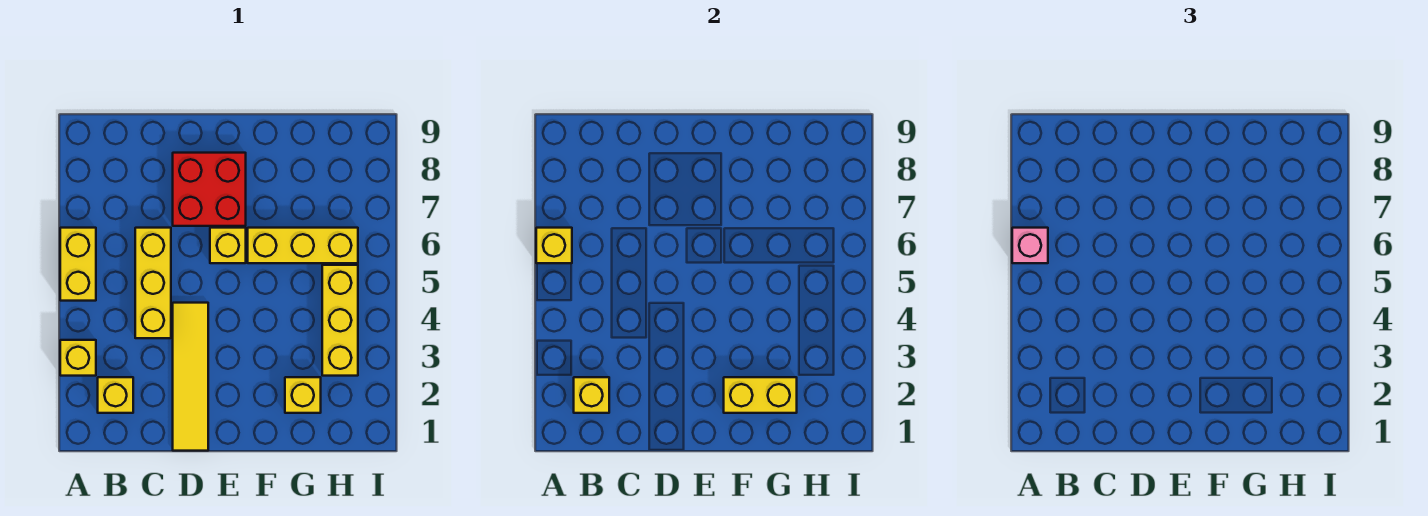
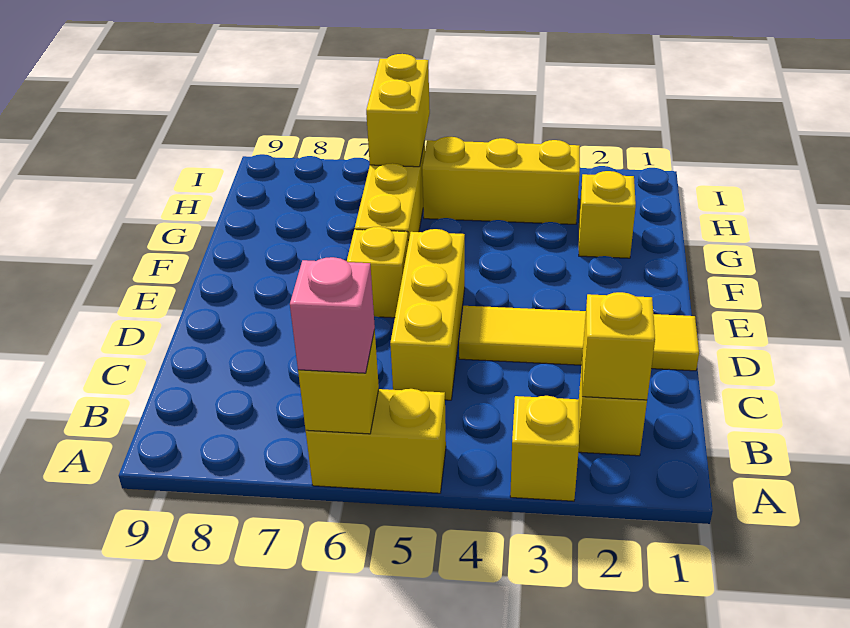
yellow brick C4:C6 level 1 -> yellow brick C5:E5 level 1
red brick D7:E8 level 1 -> none
yellow brick F2:G2 level 2 -> yellow brick H6:I6 level 2

